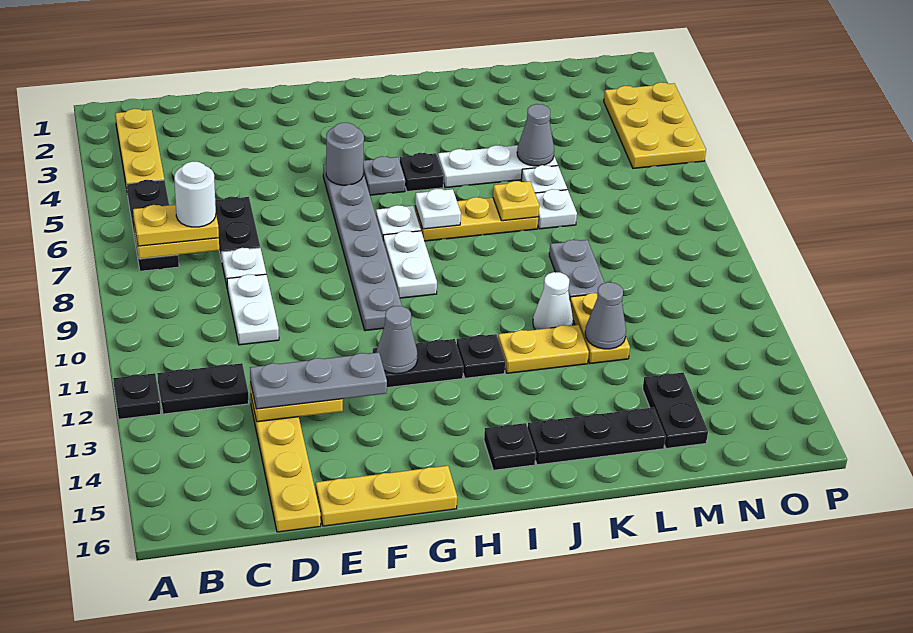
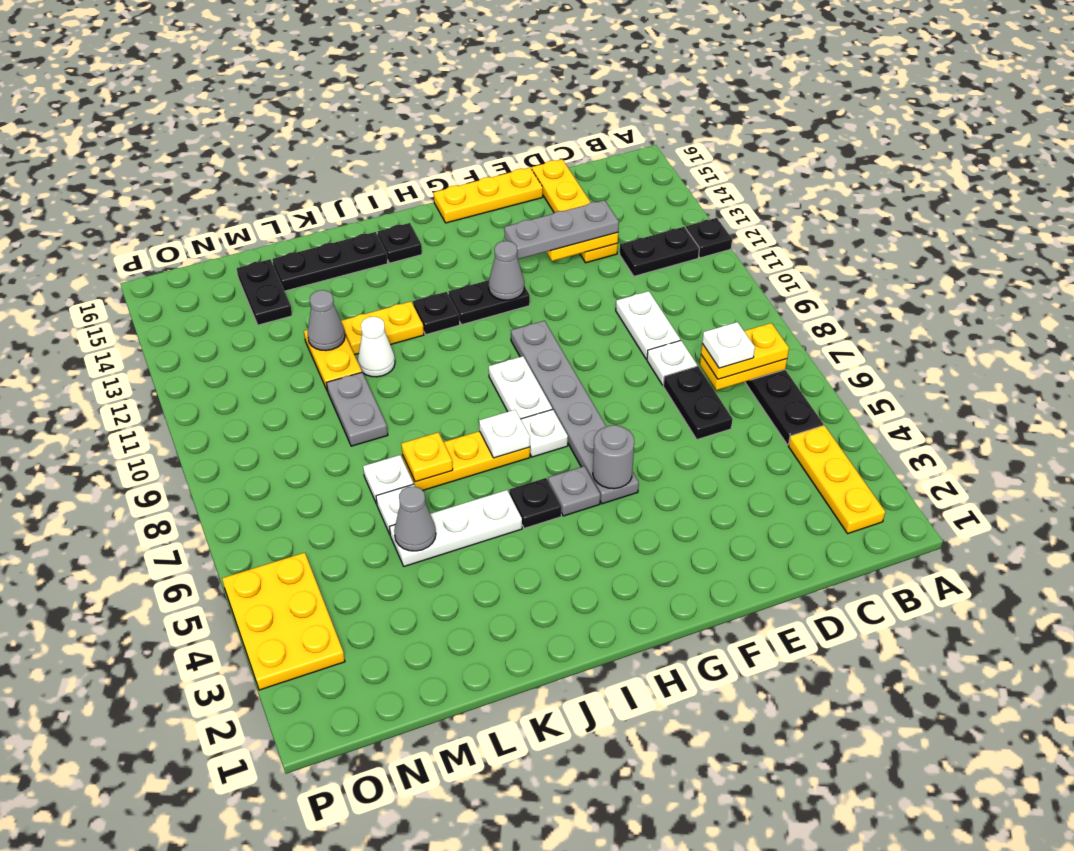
white round brick C7 level 4 -> white plate C7 level 4

